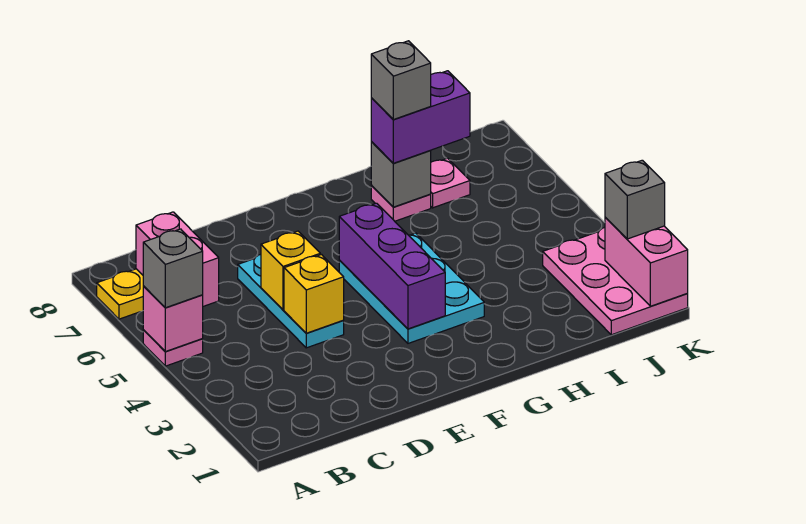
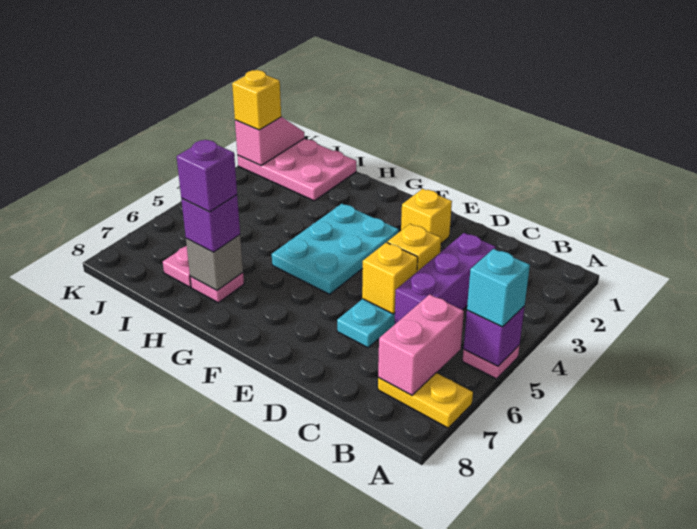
pink brick A5 level 2 -> purple brick A5 level 2
grey brick A5 level 3 -> cyan brick A5 level 3
none -> yellow brick E2 level 1
purple brick F3:F5 level 2 -> purple brick C3:C5 level 1
purple brick H7:I7 level 3 -> purple brick H7 level 3
grey brick H7 level 4 -> purple brick H7 level 4
pink plate J1:K3 level 1 -> pink plate I1:K2 level 1
pink brick K1:K2 level 2 -> pink slope K1:K2 level 2 top 2
grey brick K2 level 3 -> yellow brick K2 level 3

